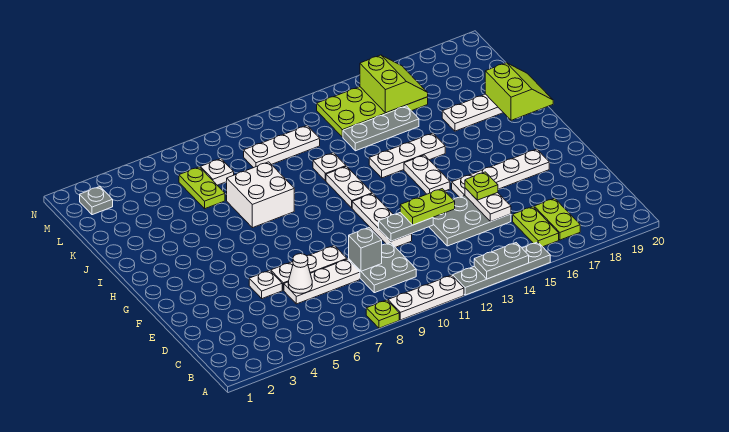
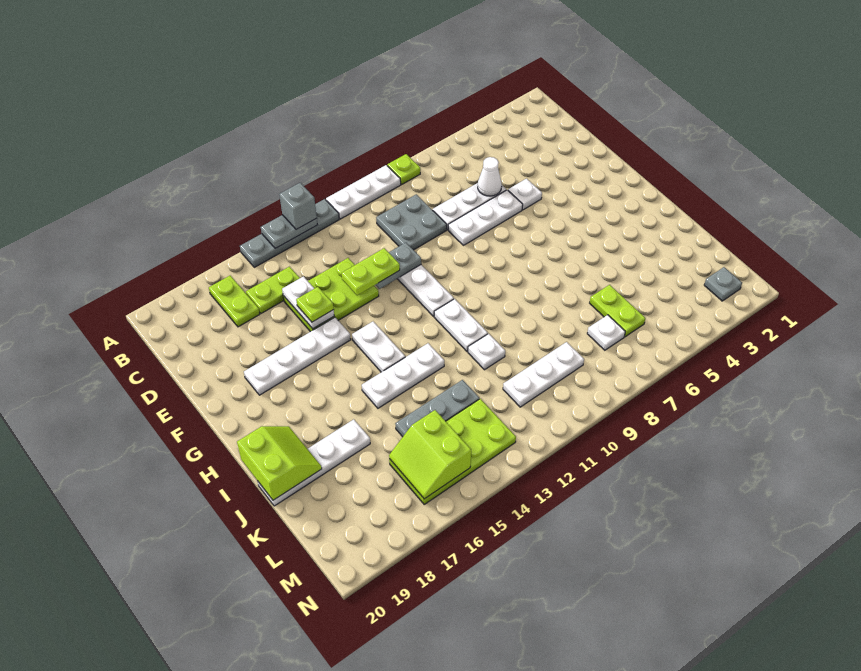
lime plate B16:C16 level 1 -> lime plate C15:C16 level 1
grey brick D9 level 2 -> grey brick A13 level 3
grey plate D13:E15 level 1 -> lime plate D13:E15 level 1
white brick I7:J8 level 1 -> none
lime slope I19:J20 level 2 top 19 -> lime slope I19:J20 level 2 top 20

